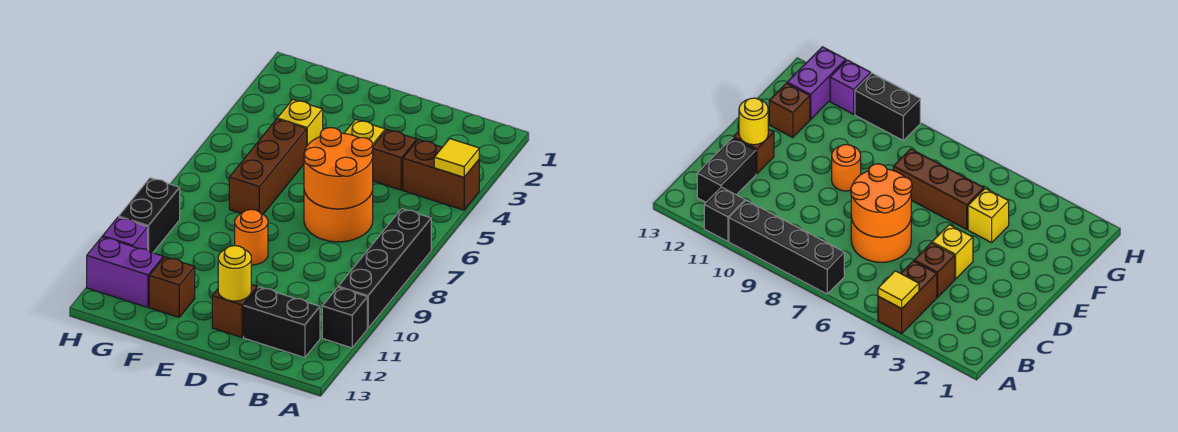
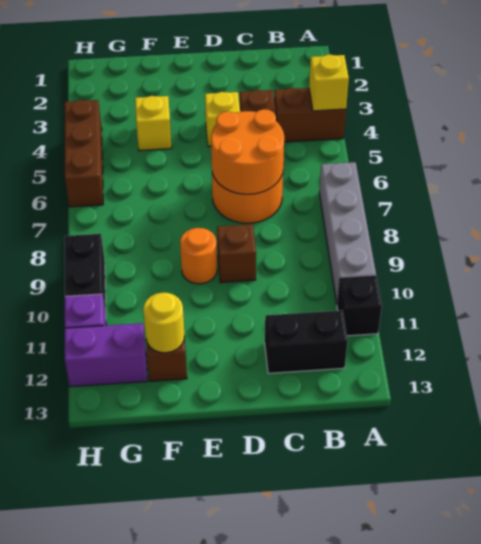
yellow tile A4 level 2 -> yellow brick A4 level 2
black brick A7:A10 level 1 -> grey brick A7:A10 level 1
brown brick D12 level 1 -> brown brick D9 level 1
yellow round brick D12 level 2 -> yellow round brick F12 level 2
brown brick F5:F7 level 1 -> brown brick H4:H6 level 1

